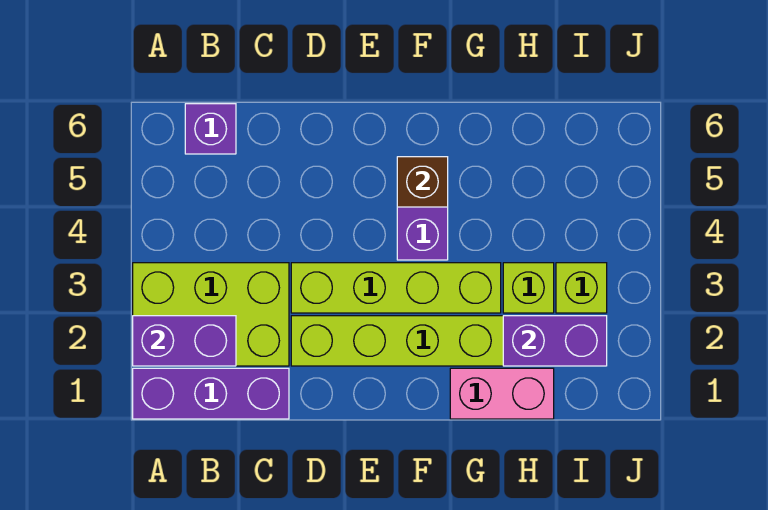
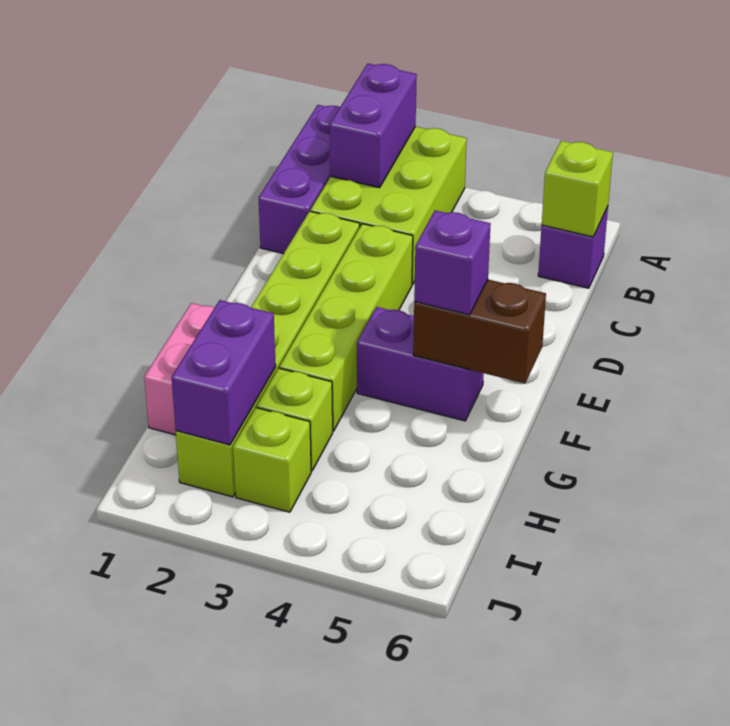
none -> lime brick B6 level 2
brown brick F5 level 2 -> brown brick F5:F6 level 2
none -> purple brick F5 level 3

